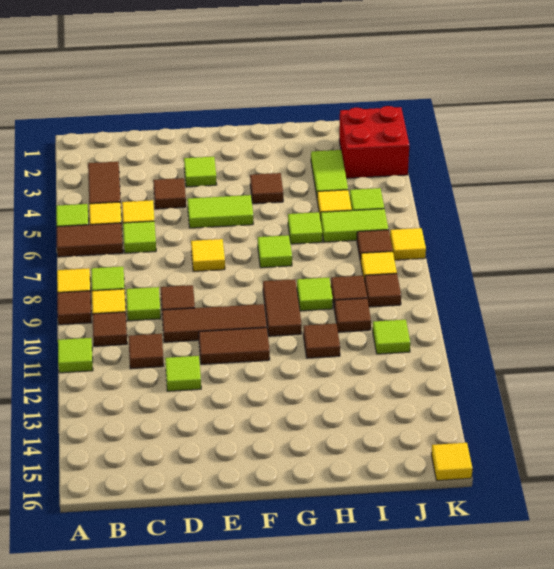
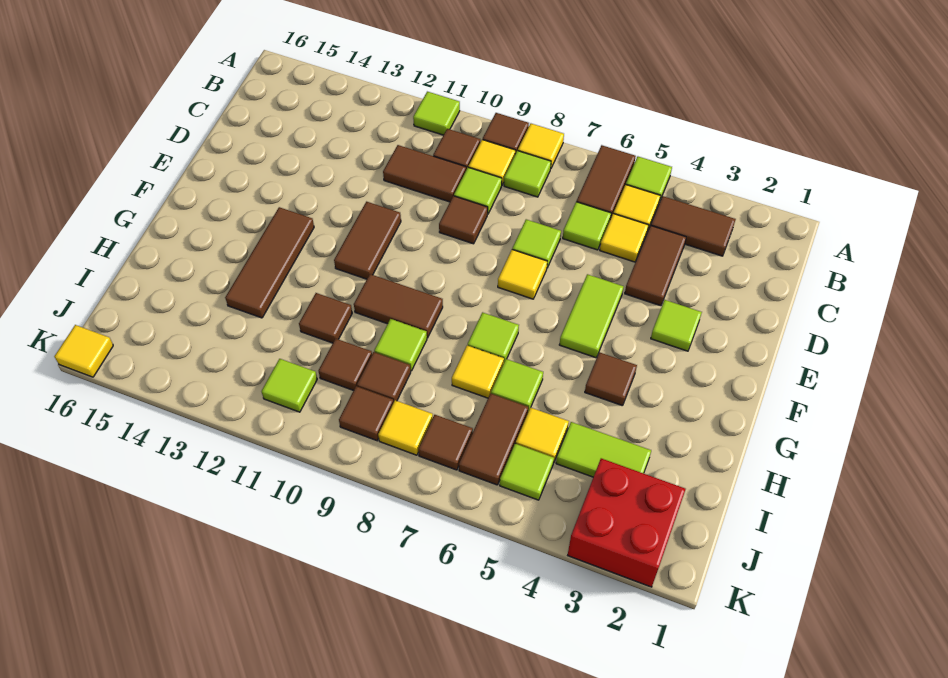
brown tile C11 level 1 -> brown tile C10:C11 level 1
brown tile D4 level 1 -> brown tile C4:D4 level 1
brown tile D10:F10 level 1 -> brown tile F13:H13 level 1
lime tile D12 level 1 -> lime tile D7 level 1
lime tile I6:J6 level 1 -> brown tile I6:J6 level 1
yellow tile K7 level 1 -> yellow tile H7 level 1

